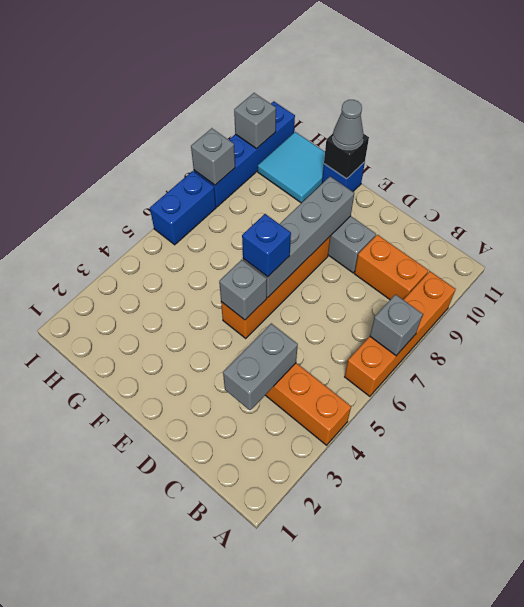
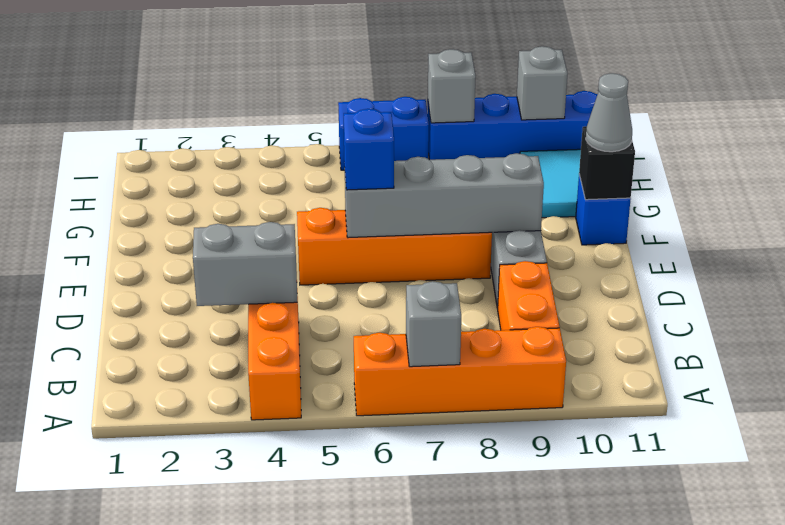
grey brick E5 level 2 -> none

